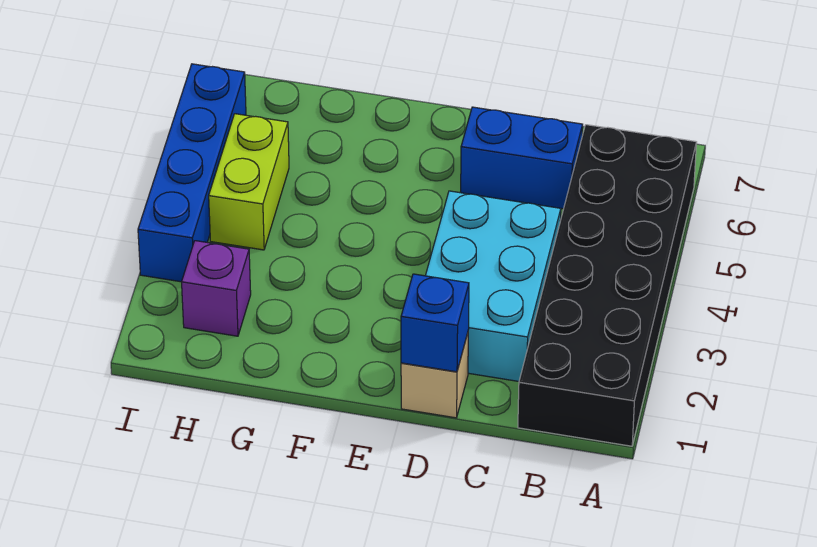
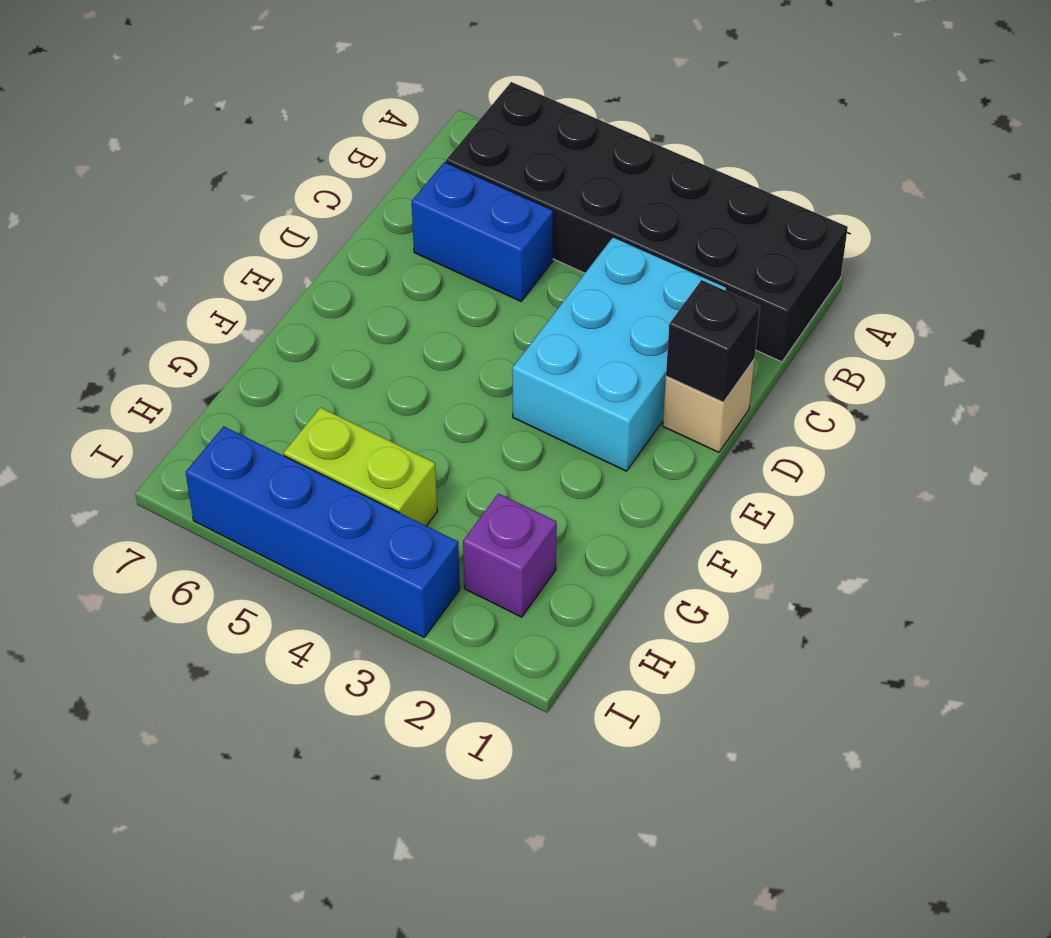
cyan brick C2:D4 level 1 -> cyan brick C2:E3 level 1
blue brick C6:D6 level 1 -> blue brick C5:C6 level 1
blue brick D1 level 2 -> black brick D1 level 2

